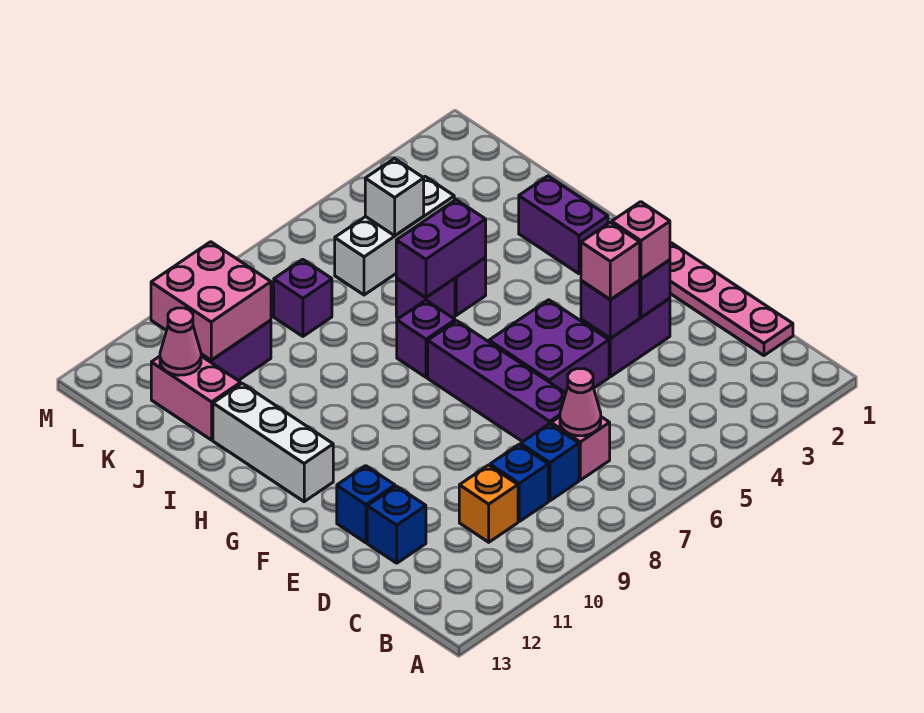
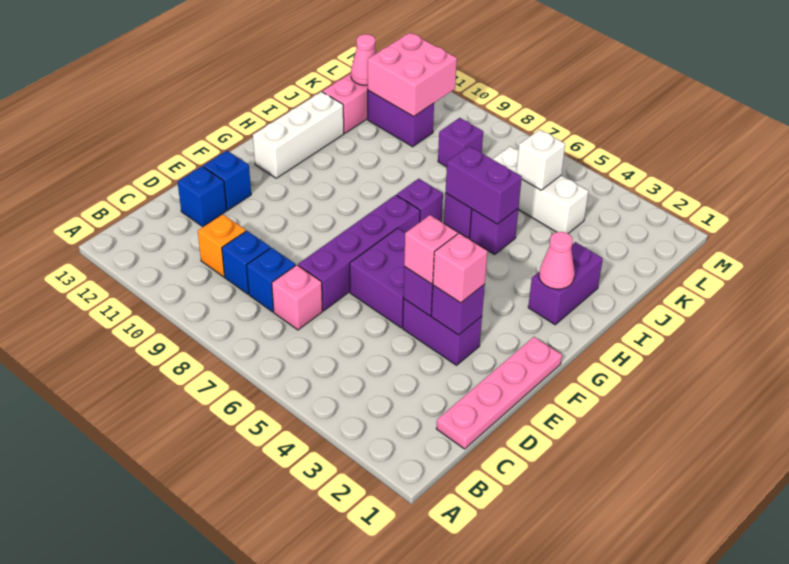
pink cone C7 level 2 -> pink cone H2 level 2

